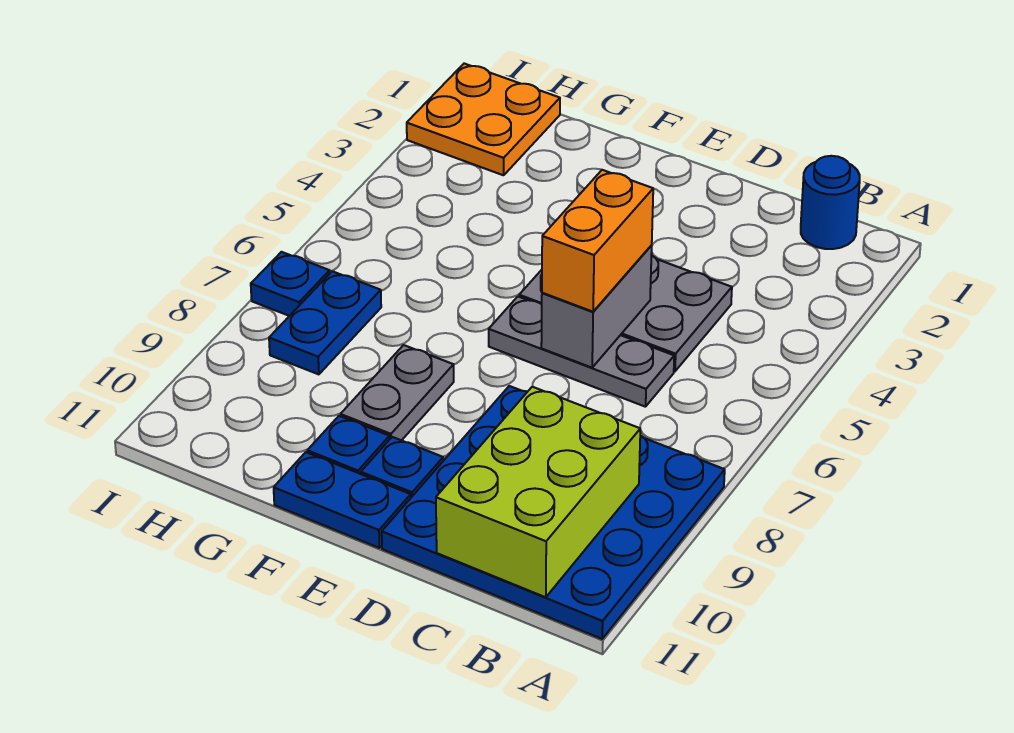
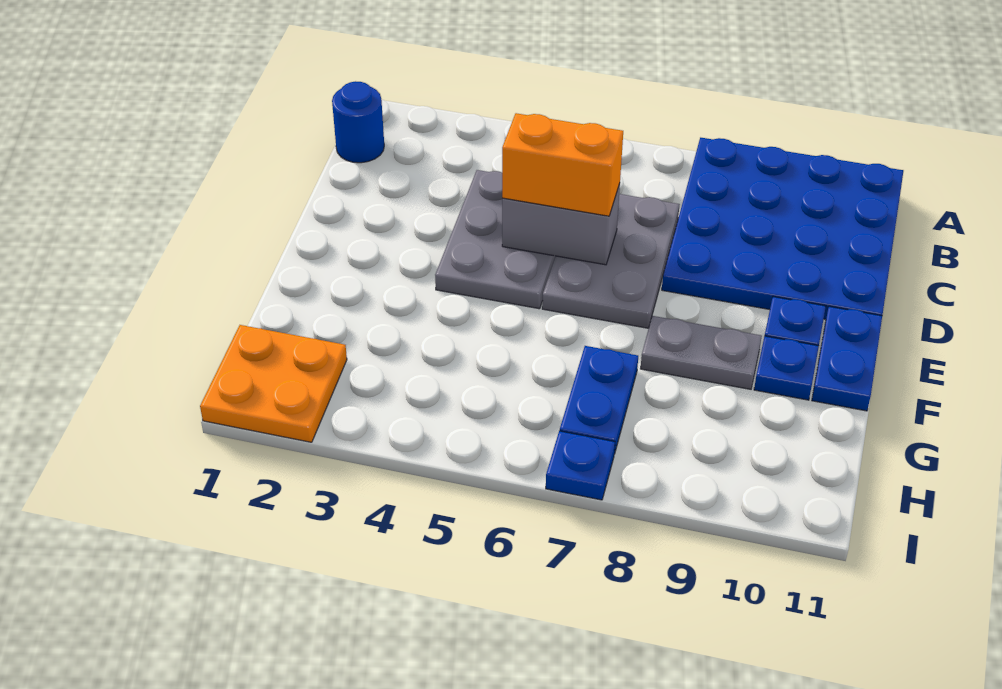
lime brick B9:C11 level 2 -> none
grey plate C6:E6 level 1 -> grey plate C6:E7 level 1
blue plate H7:H8 level 1 -> blue plate G7:H7 level 1

